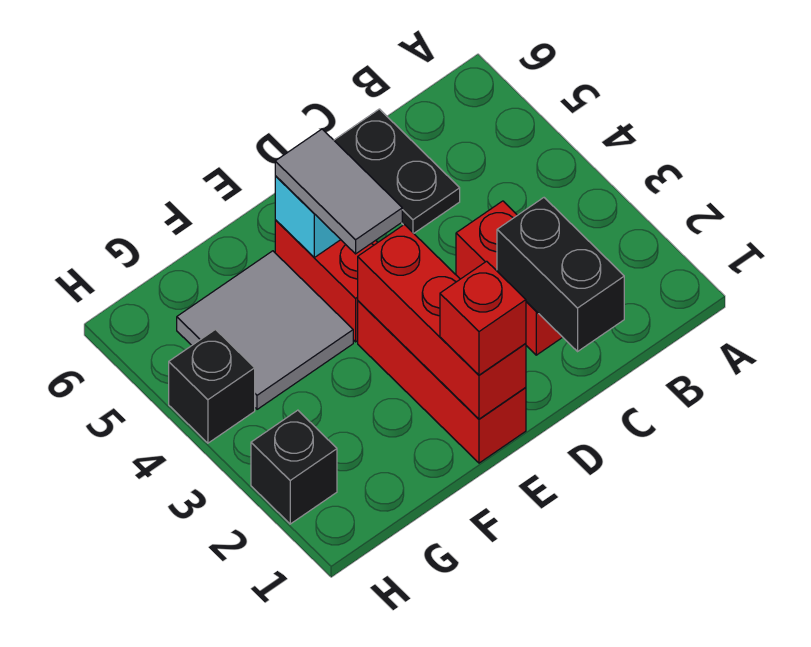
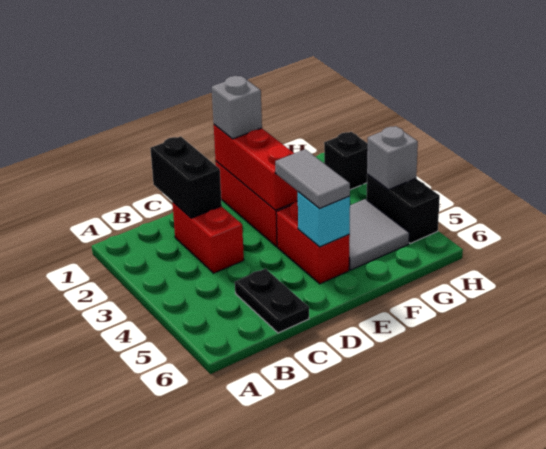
red brick E1 level 3 -> grey brick E1 level 3
black brick H4 level 1 -> black brick H4:H5 level 1
none -> grey brick H4 level 2

